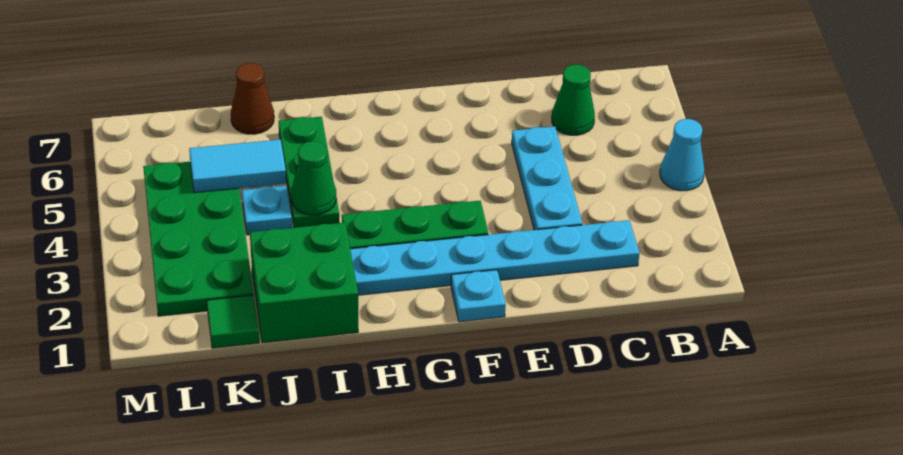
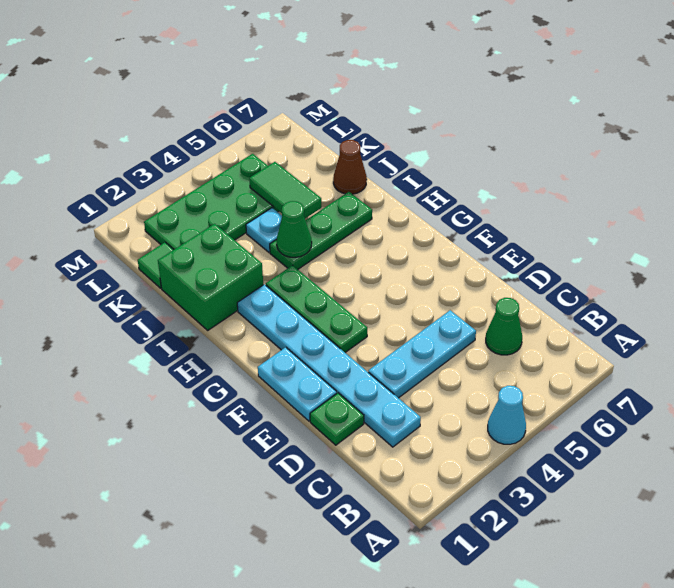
none -> green plate D1 level 1
cyan plate F1 level 1 -> cyan plate E1:F1 level 1
cyan tile J5:K5 level 2 -> green tile J5:K5 level 2

